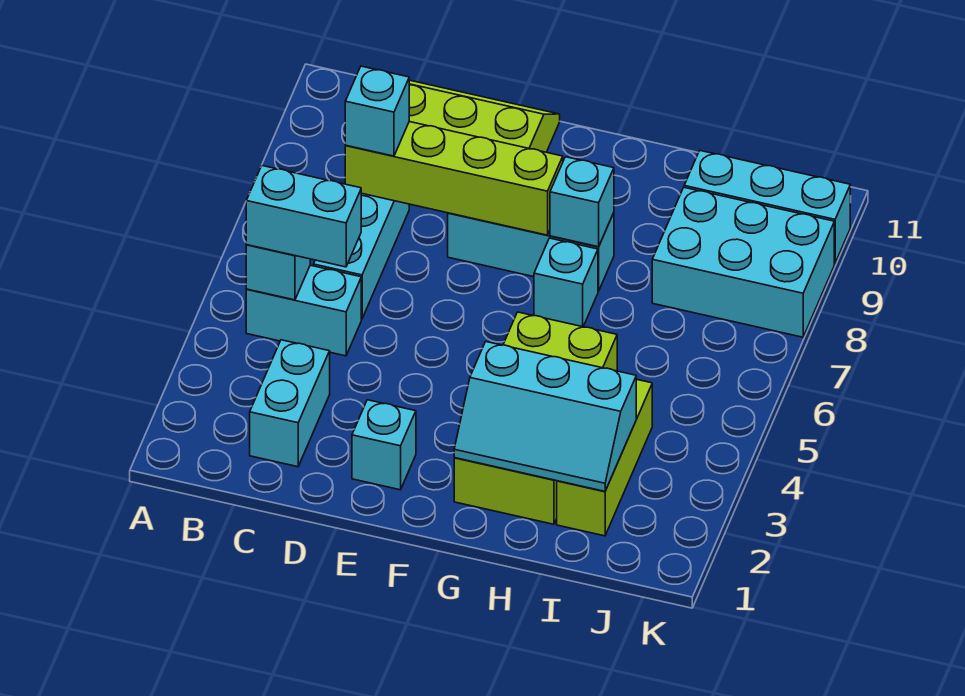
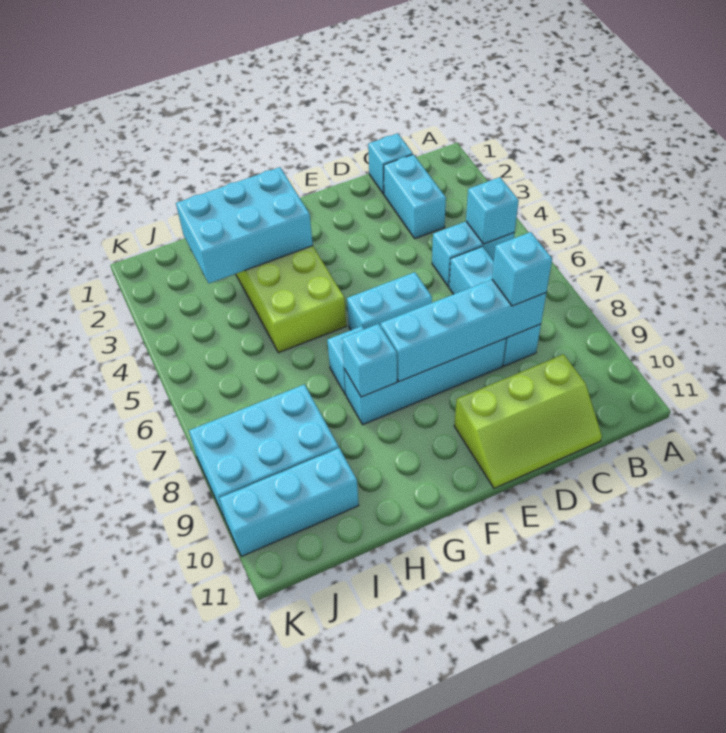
cyan brick B5:C5 level 3 -> cyan brick E6:F6 level 1
lime brick C8:F8 level 2 -> cyan brick C8:F8 level 2
cyan brick E2 level 1 -> cyan brick C1 level 1
cyan brick E8:G8 level 1 -> cyan brick D8:G8 level 1
cyan slope G2:I3 level 2 top 3 -> cyan brick G2:I3 level 2
lime brick I2:I4 level 1 -> none

